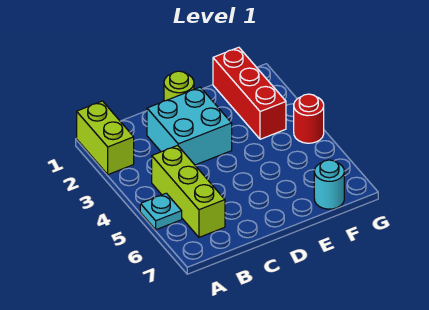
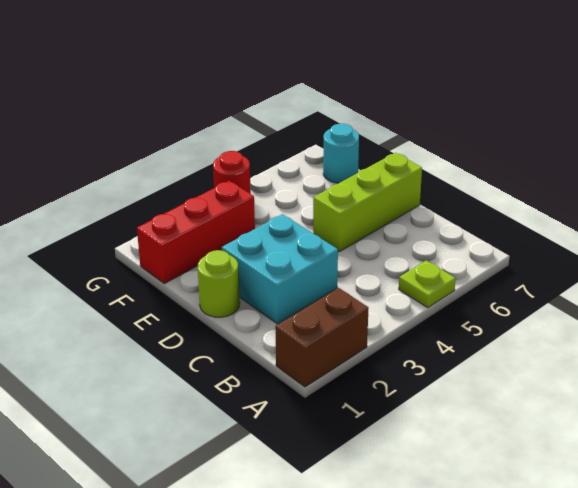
lime brick A1:A2 level 1 -> brown brick A1:A2 level 1
cyan plate A5 level 1 -> lime plate A5 level 1
lime brick B4:B6 level 1 -> lime brick D5:D7 level 1

